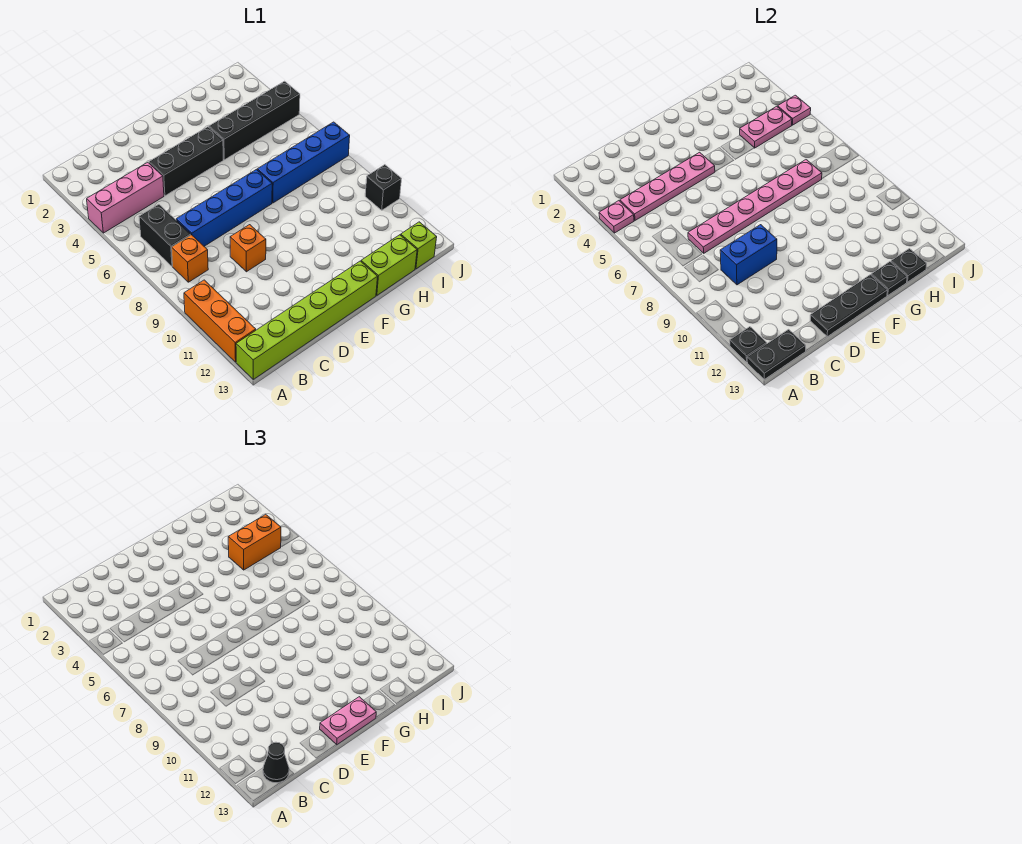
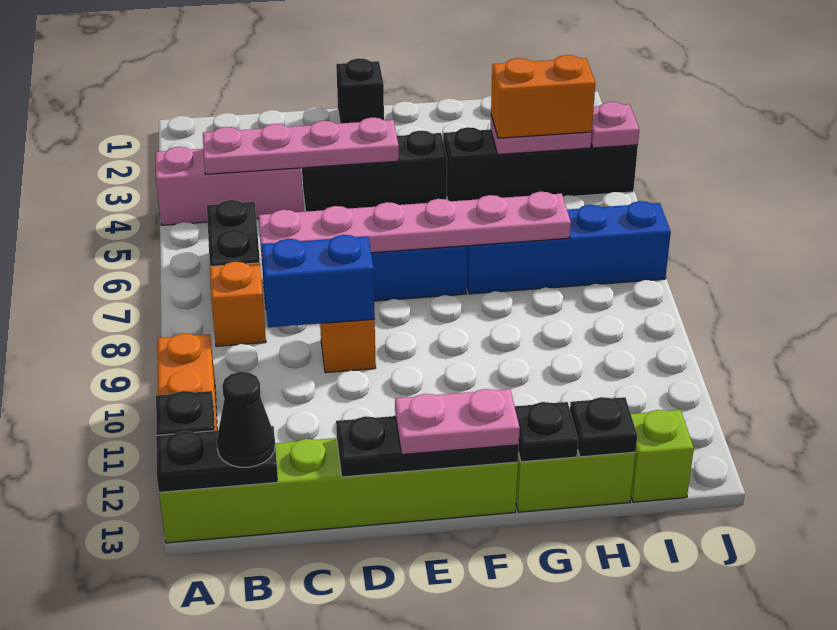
pink plate A4 level 2 -> none
black brick J10 level 1 -> black brick E1 level 1

